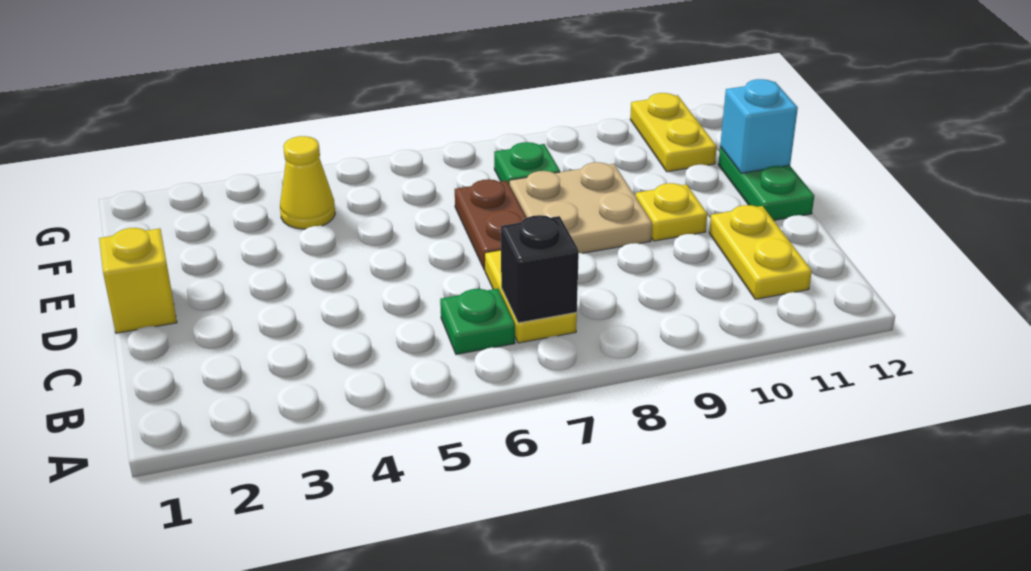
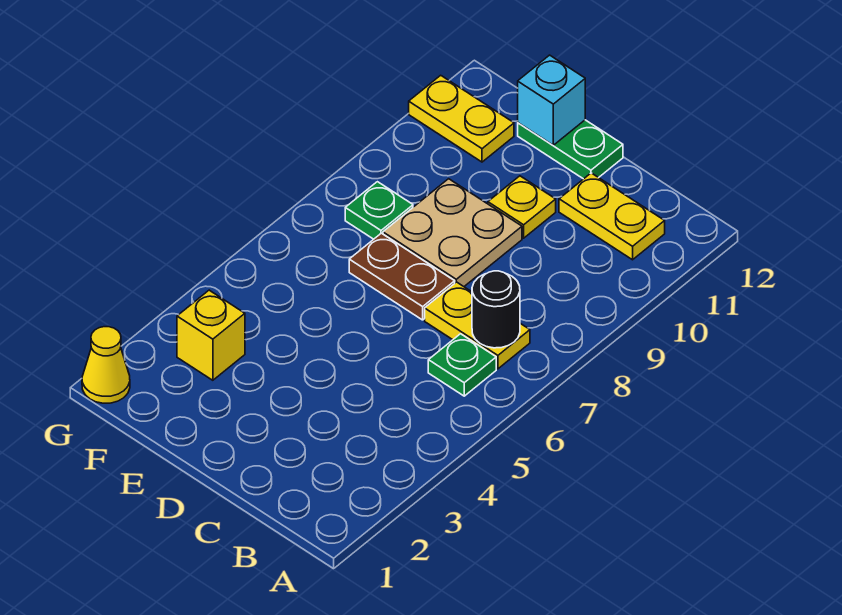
black brick B7 level 2 -> black round brick B7 level 2
yellow brick D1 level 1 -> yellow brick F3 level 1
yellow cone F4 level 1 -> yellow cone G1 level 1

